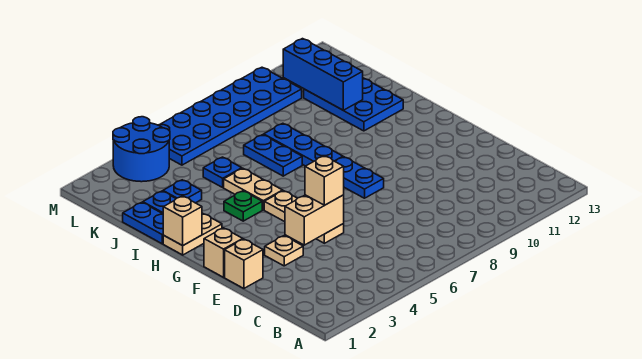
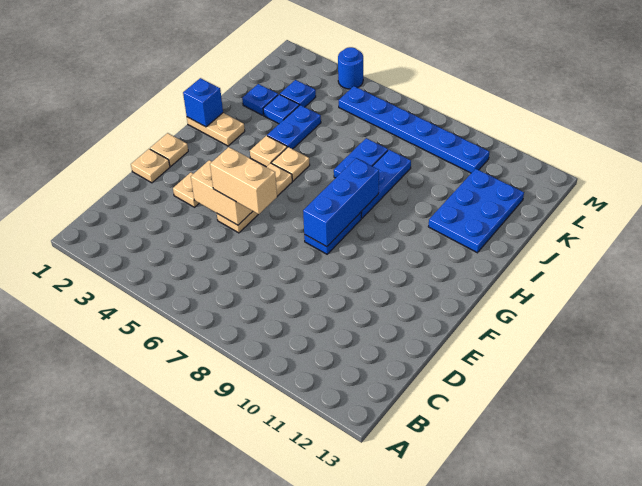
tan brick E1 level 1 -> tan plate E1 level 1
tan brick E5 level 3 -> tan brick E5:E6 level 3
tan brick F1 level 1 -> tan plate F1 level 1
tan brick H1 level 2 -> blue brick H1 level 2
green plate H4 level 1 -> tan plate H4 level 1
tan plate H5:I5 level 1 -> tan plate H5 level 1
blue plate I1:J1 level 1 -> blue plate I4:J4 level 1
blue plate J5 level 1 -> blue plate K3 level 1
blue brick J11:L11 level 2 -> blue brick F8:H8 level 2
blue round brick L3:M4 level 1 -> blue round brick M4 level 1
blue plate L5:M10 level 1 -> blue plate L5:L10 level 1

